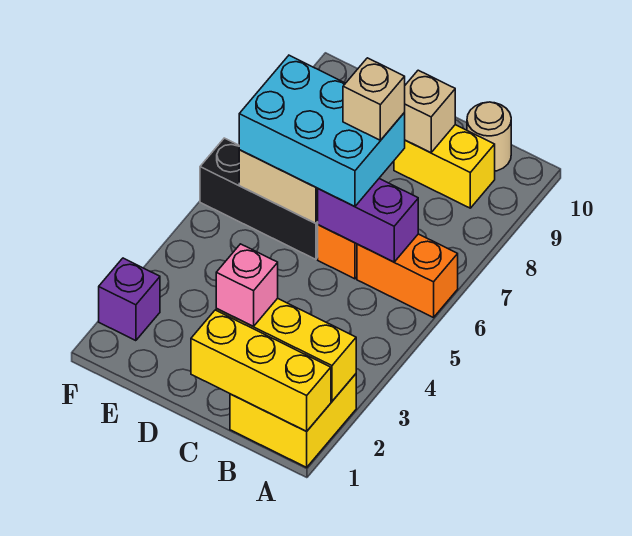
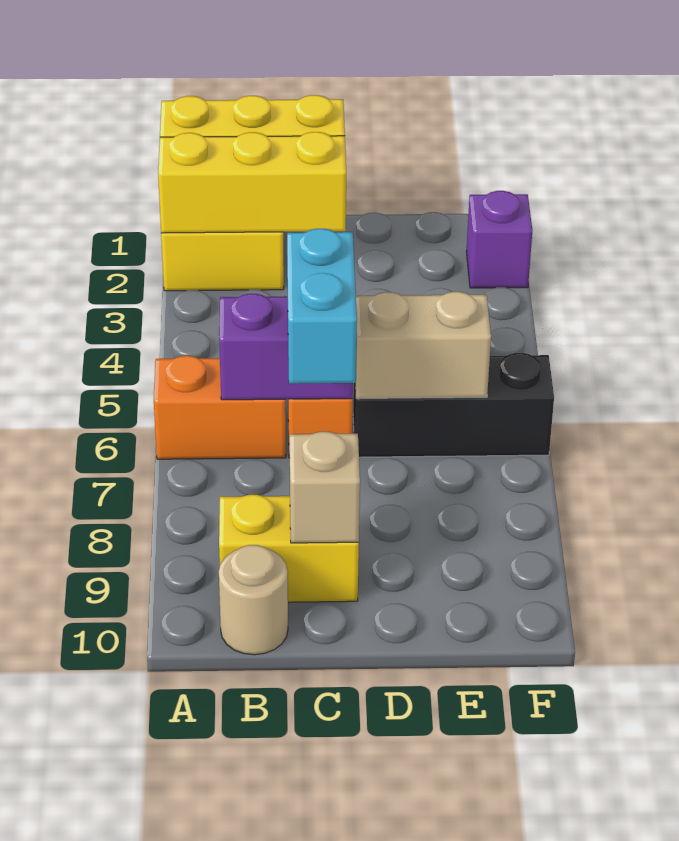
pink brick C2 level 3 -> none
cyan brick C6:E7 level 3 -> cyan brick C6:C7 level 3
tan brick C7 level 4 -> none

